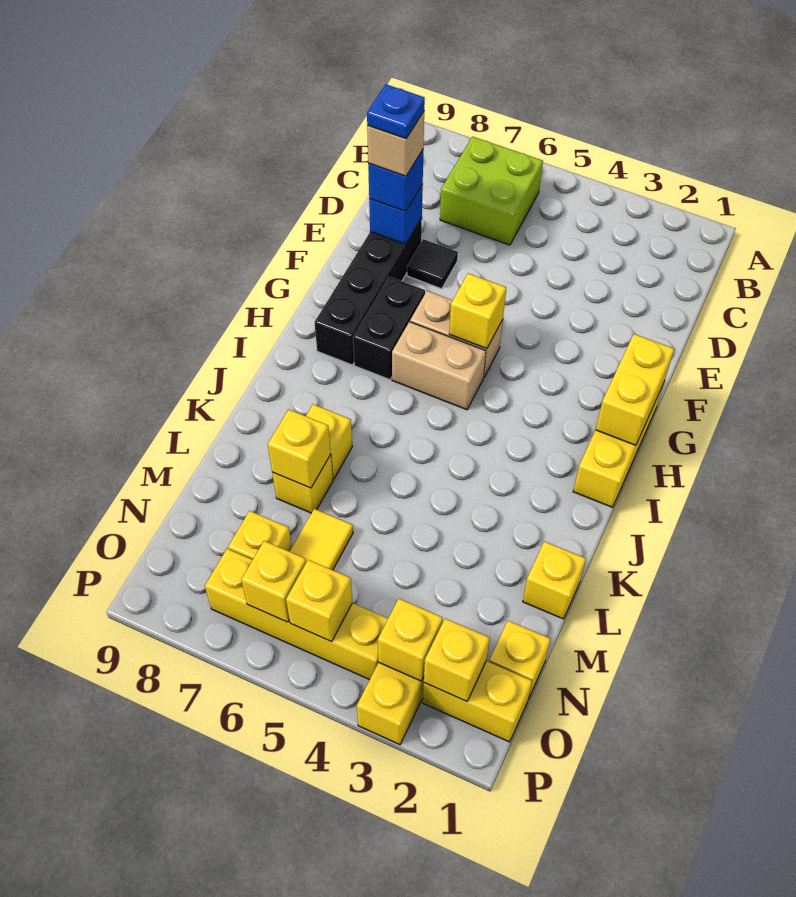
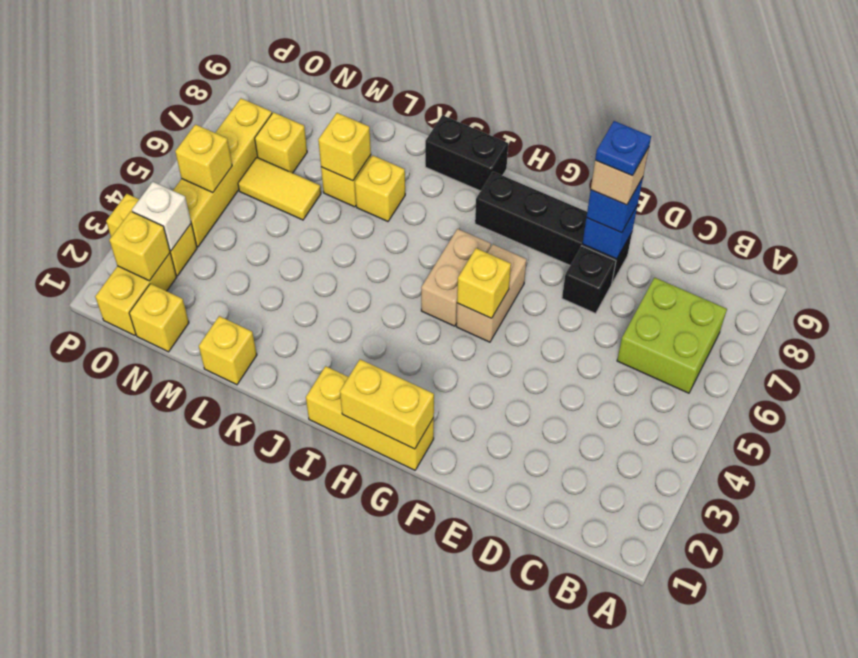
black tile E7 level 1 -> black brick E7 level 1
black brick G7:H7 level 1 -> black brick I9:J9 level 1
yellow brick O3 level 2 -> white brick O3 level 2
yellow brick O6 level 2 -> none

